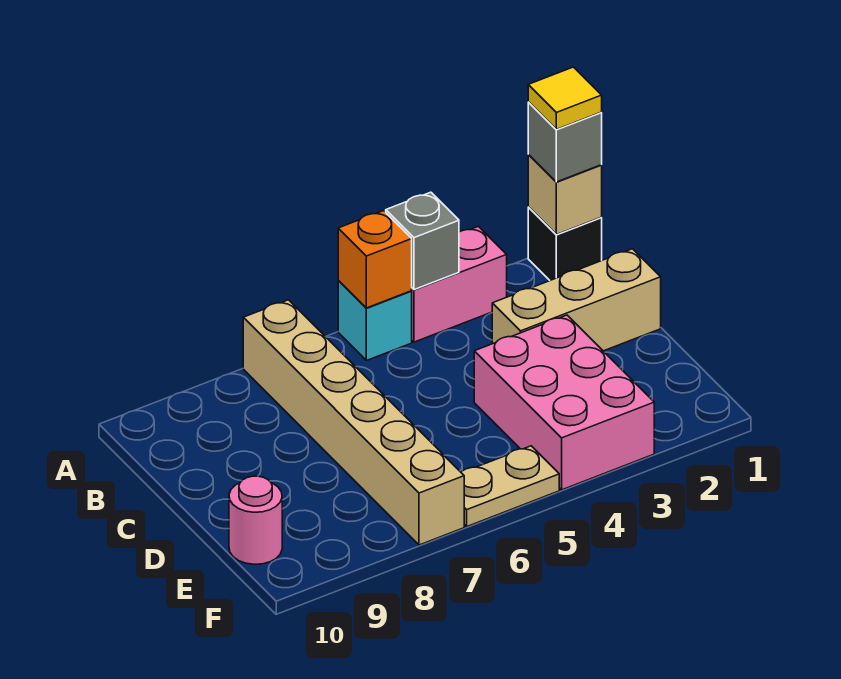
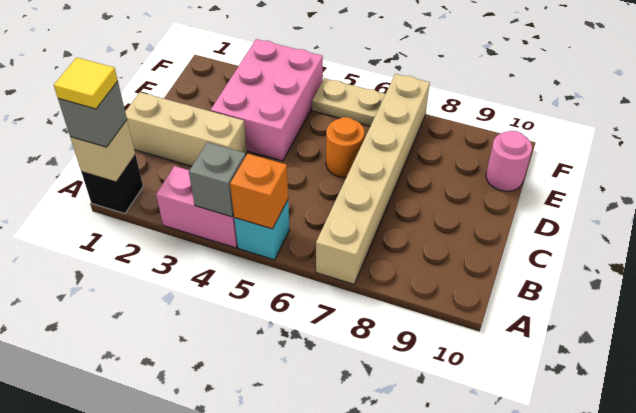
none -> orange round brick D6 level 1

